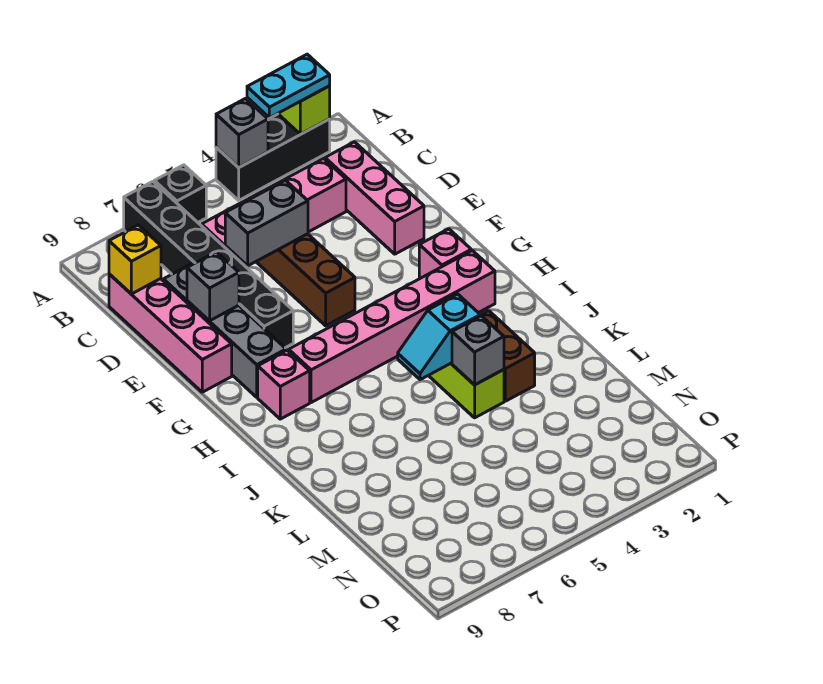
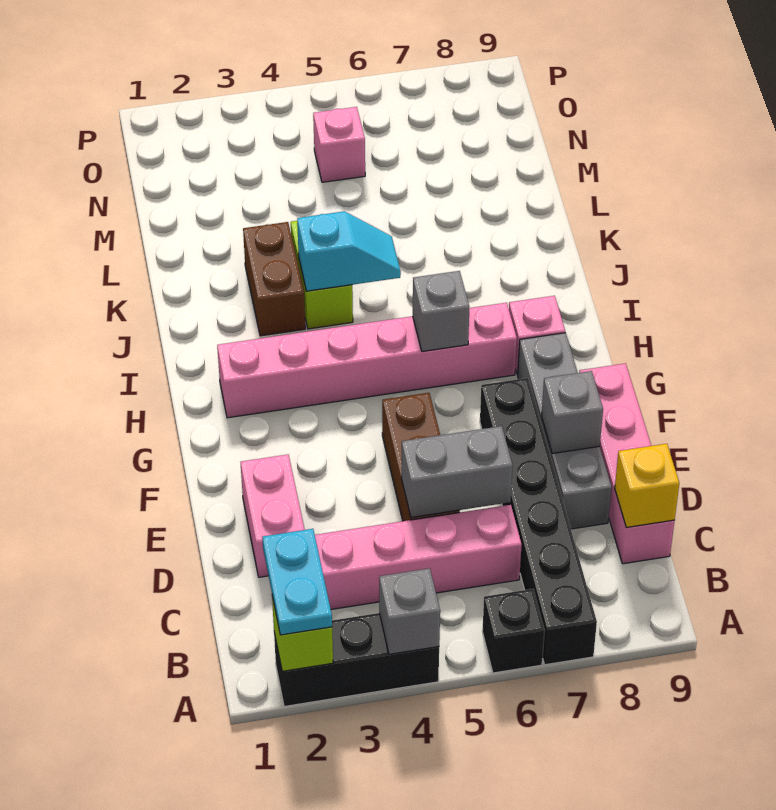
cyan plate A2:A3 level 3 -> cyan plate A2:B2 level 3
pink brick C2:E2 level 1 -> pink brick D2:E2 level 1
pink brick G2 level 1 -> pink brick N5 level 1
grey brick K4 level 2 -> grey brick H6 level 2

